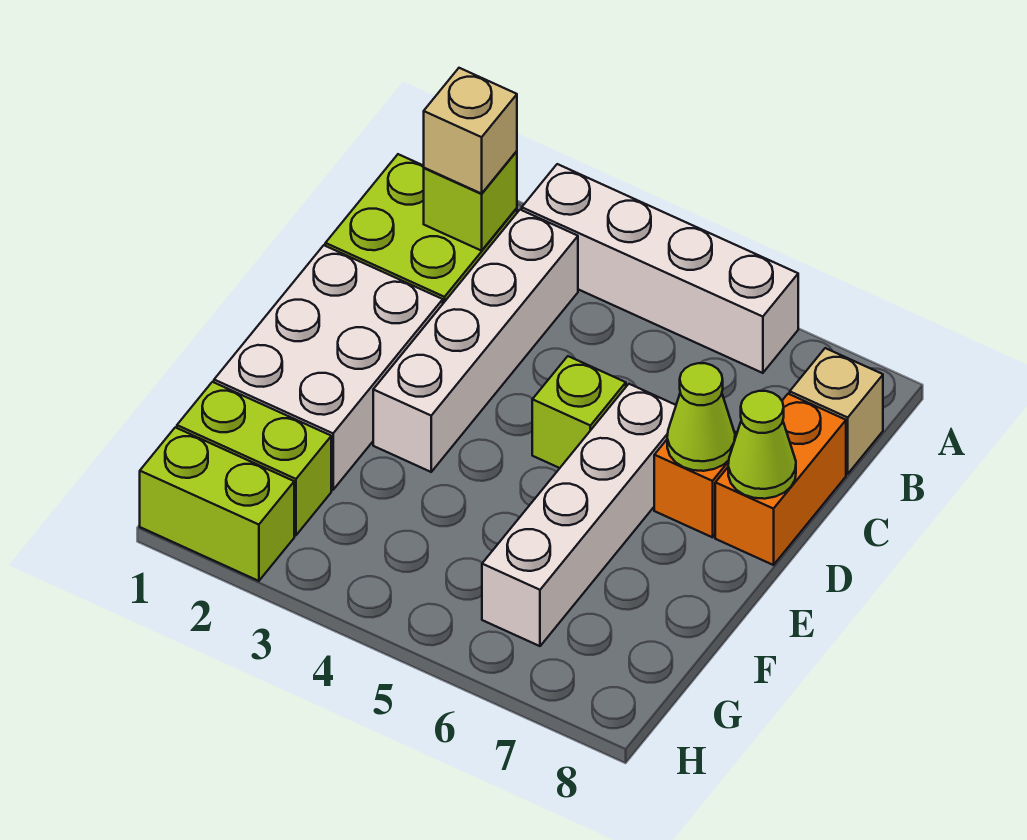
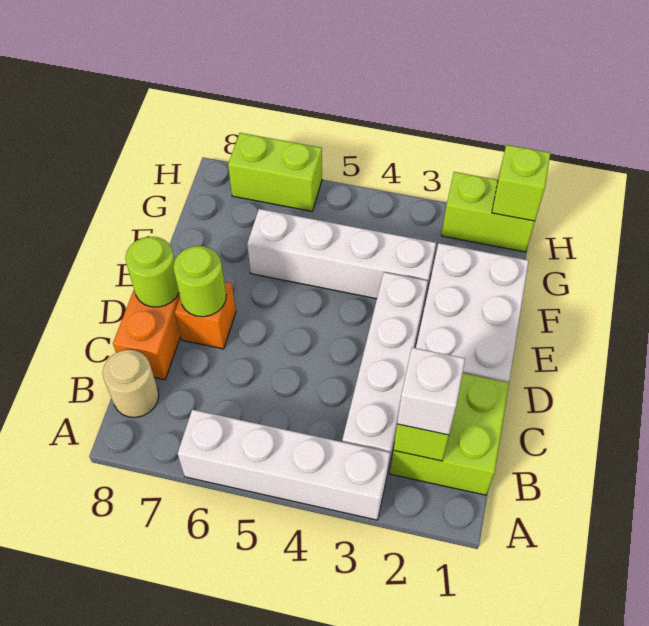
tan brick B2 level 3 -> white brick B2 level 3
tan brick B8 level 1 -> tan round brick B8 level 1
lime brick D5 level 1 -> lime brick H1 level 2
white brick D6:G6 level 1 -> white brick F3:F6 level 1
lime cone D7 level 2 -> lime round brick D7 level 2
lime cone D8 level 2 -> lime round brick D8 level 2
lime brick G1:G2 level 1 -> lime brick H6:H7 level 1

